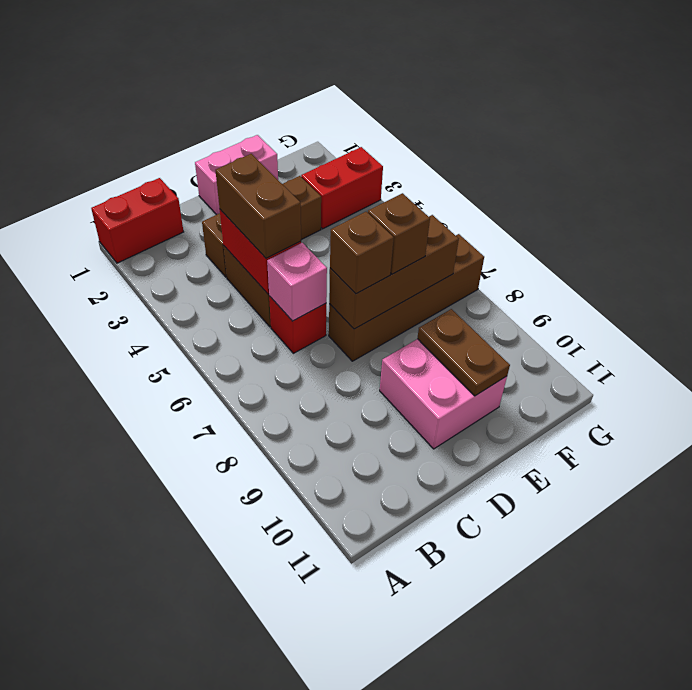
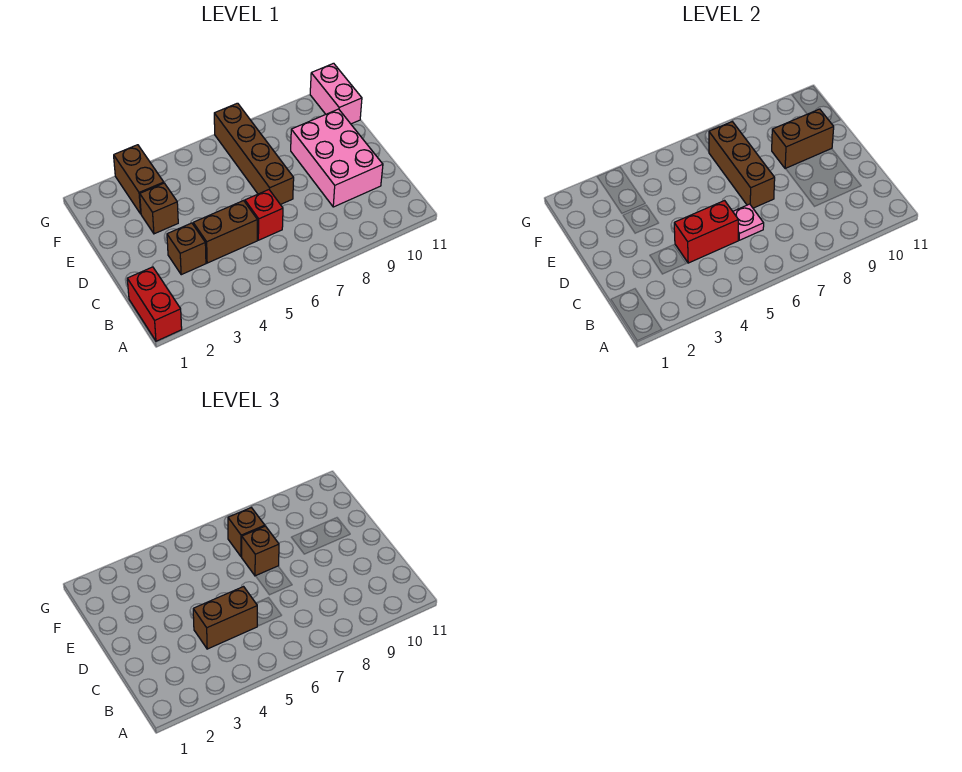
pink brick C6 level 2 -> pink plate C6 level 2
pink brick D1:E1 level 1 -> pink brick F11:G11 level 1
brown brick D7 level 3 -> brown brick F7 level 3
pink brick D9:E10 level 1 -> pink brick C9:E10 level 1
brown plate E9:E10 level 2 -> brown brick E9:E10 level 2
red brick F3:G3 level 1 -> brown brick F3:G3 level 1

